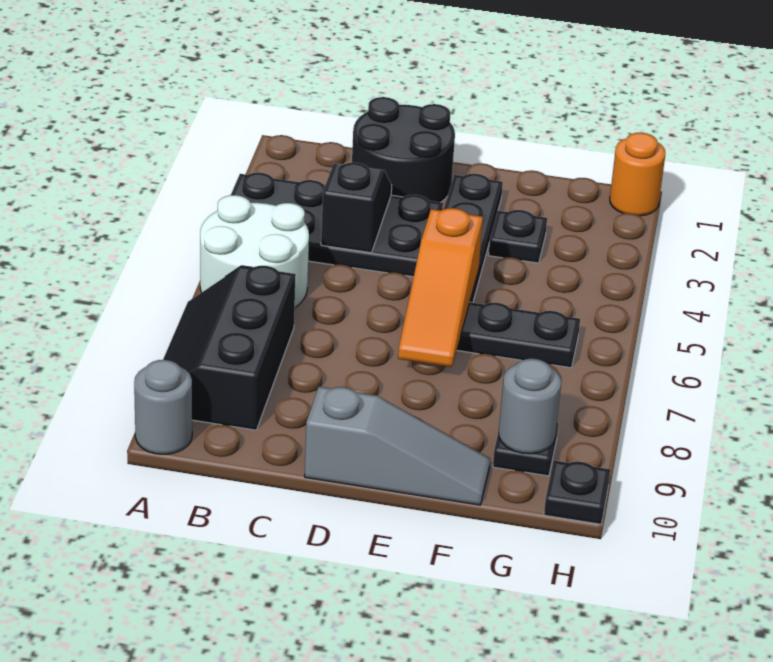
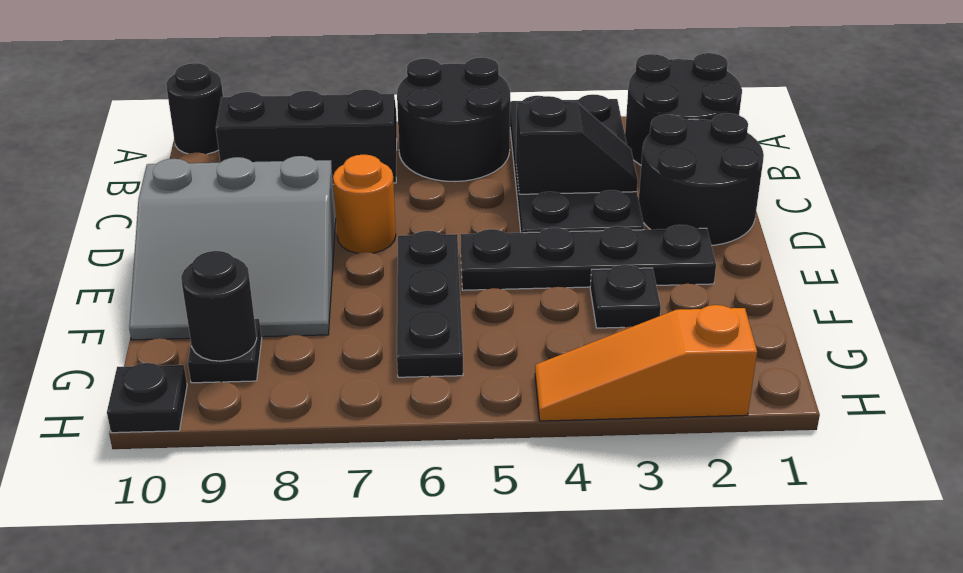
none -> black round brick A1:B2 level 1
white round brick A5:B6 level 1 -> black round brick A5:B6 level 1
grey round brick A10 level 1 -> black round brick A10 level 1
grey slope D10:F10 level 1 top D -> grey slope D8:F10 level 1 top D
orange slope E5:E7 level 2 top 5 -> orange slope H2:H4 level 1 top 2
grey round brick G9 level 2 -> black round brick G9 level 2
orange round brick H1 level 1 -> orange round brick D7 level 1

